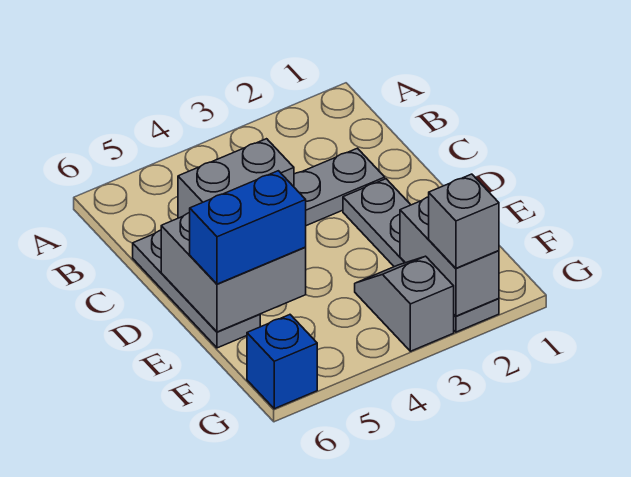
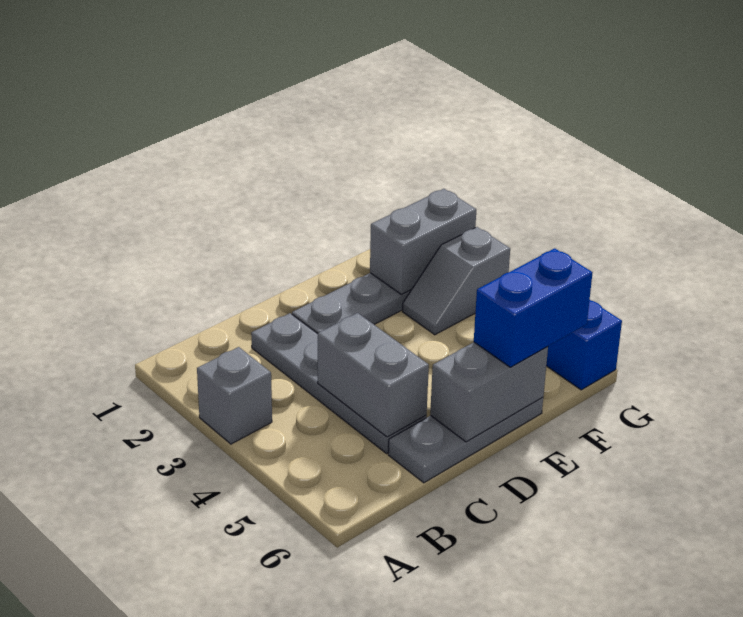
grey brick D5:E6 level 2 -> grey brick D6:E6 level 2
blue brick E5:E6 level 3 -> blue brick E6:F6 level 3
grey brick G2 level 3 -> grey brick A3 level 1

